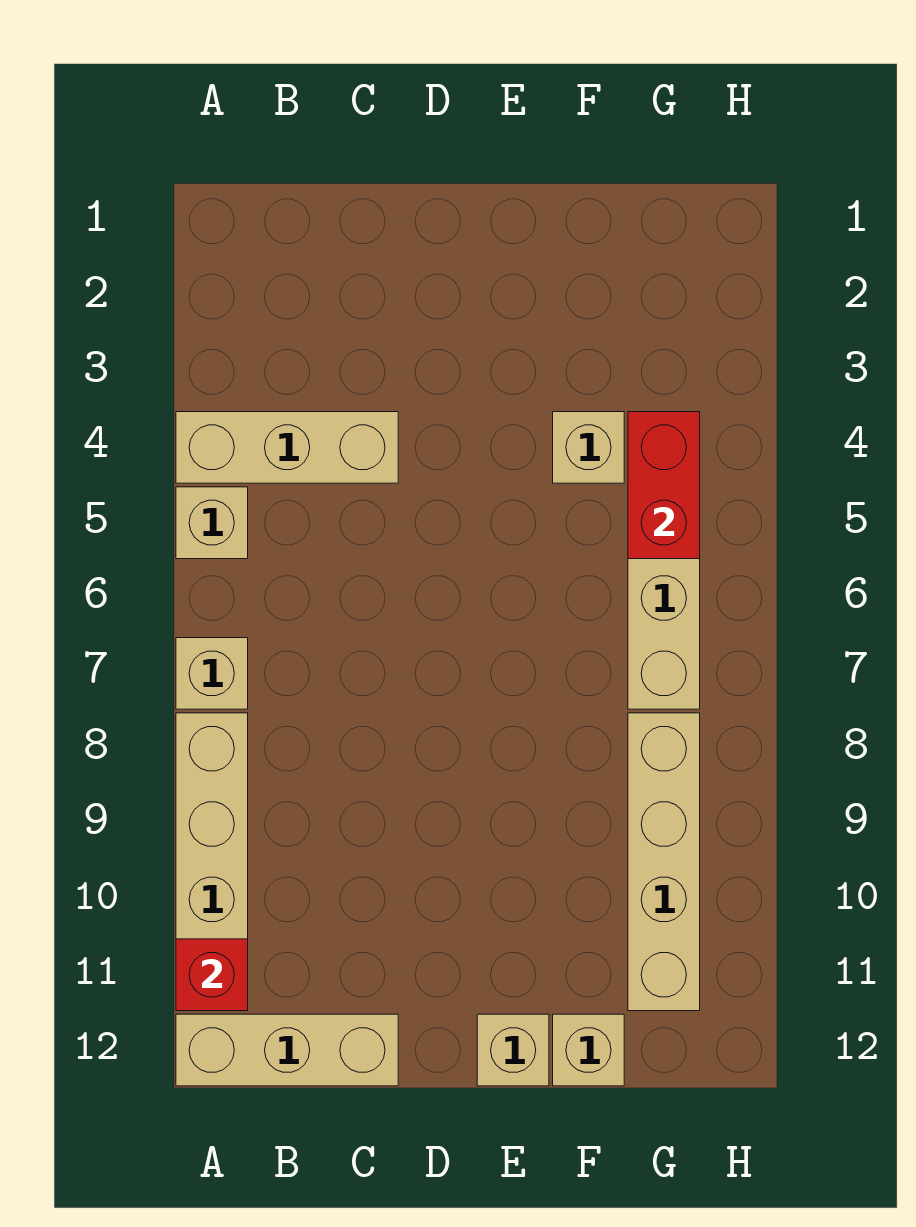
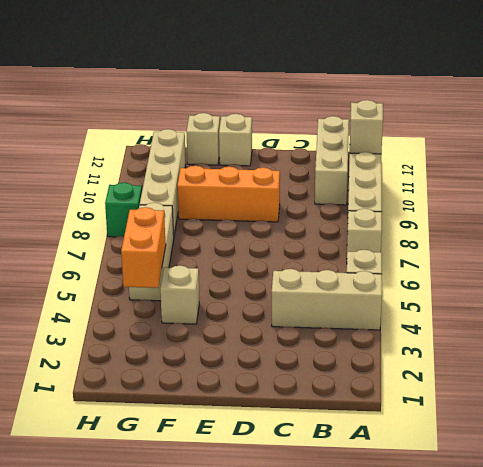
red brick A11 level 2 -> tan brick A11 level 2
tan brick A12:C12 level 1 -> tan brick B10:B12 level 1
none -> orange brick D9:F9 level 1
red brick G4:G5 level 2 -> orange brick G4:G5 level 2
none -> green brick H8 level 1

